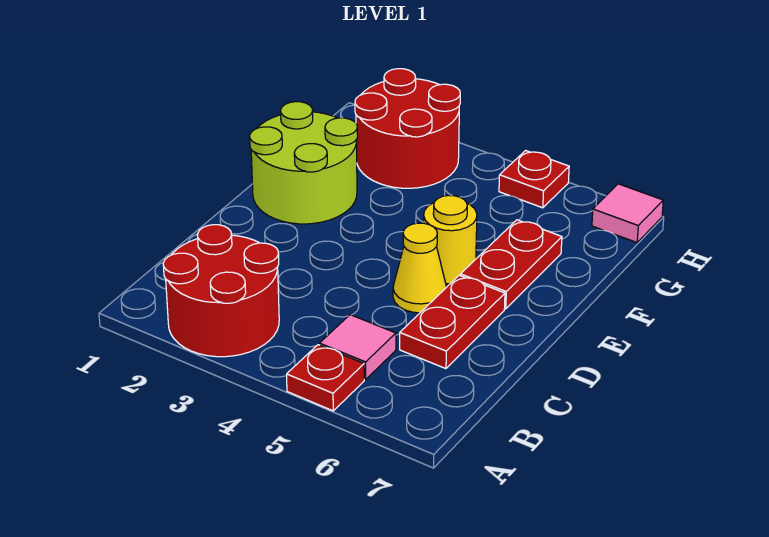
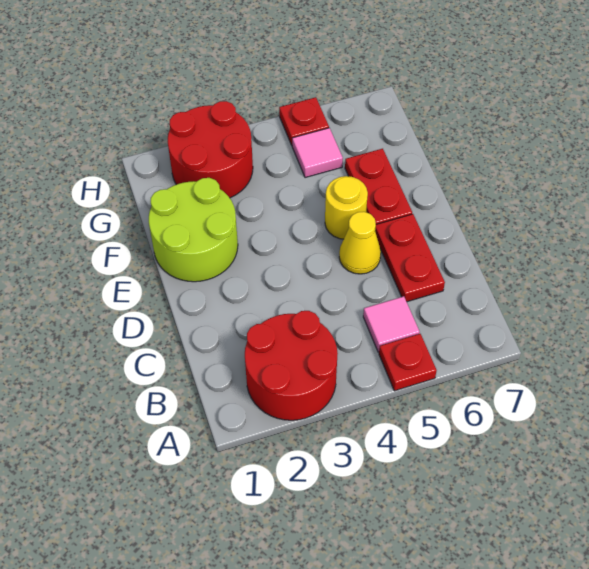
pink tile H7 level 1 -> pink tile G5 level 1

